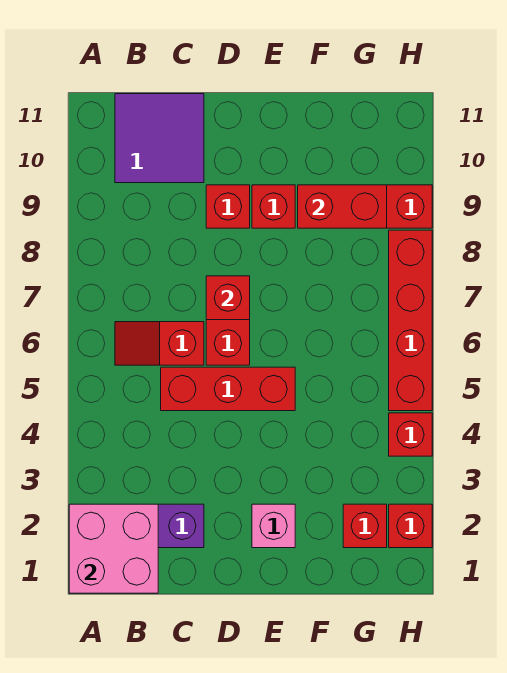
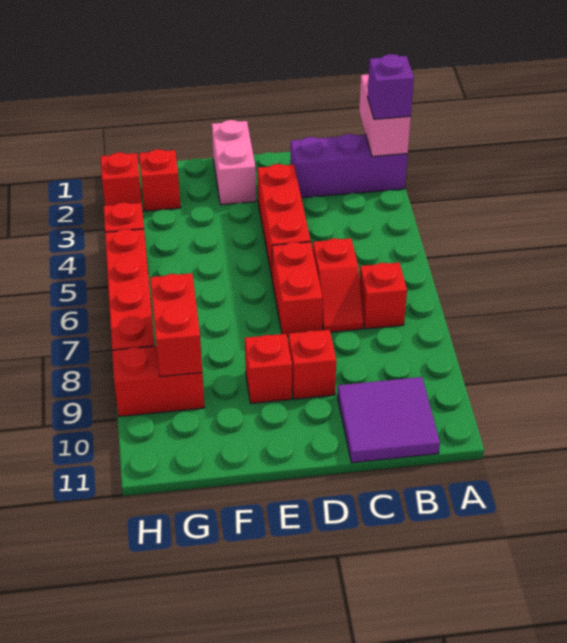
pink brick A1:B2 level 2 -> pink brick A1:A2 level 2
none -> purple brick A2 level 3
red slope B6:C6 level 1 top C -> red slope C6:C7 level 1 top 6
red brick C5:E5 level 1 -> red brick D3:D5 level 1
red brick D7 level 2 -> red brick B7 level 1
pink brick E2 level 1 -> pink brick E1:E2 level 1
red brick F9:G9 level 2 -> red brick G8:G9 level 2

